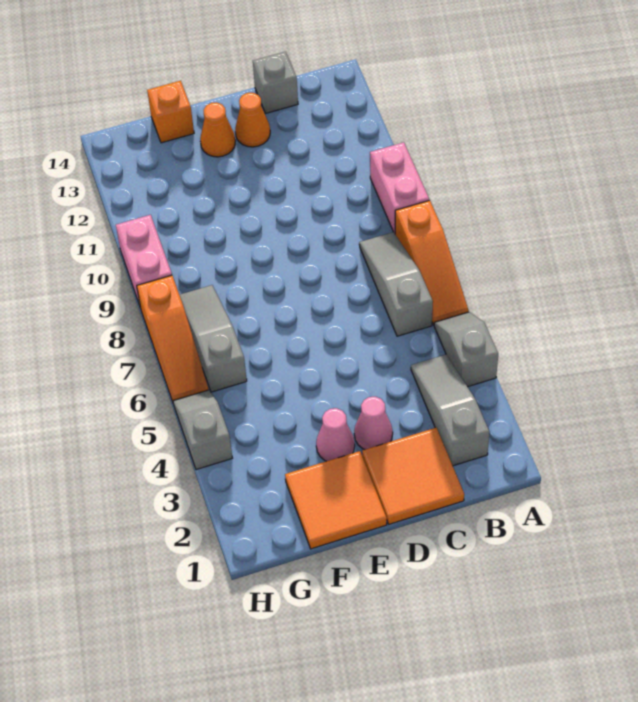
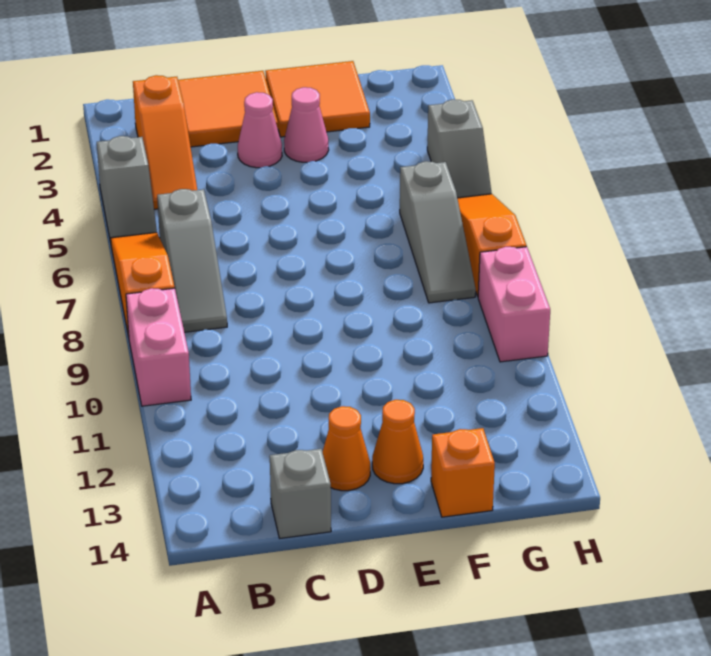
grey slope B2:B4 level 1 top 2 -> orange slope B2:B4 level 1 top 2

